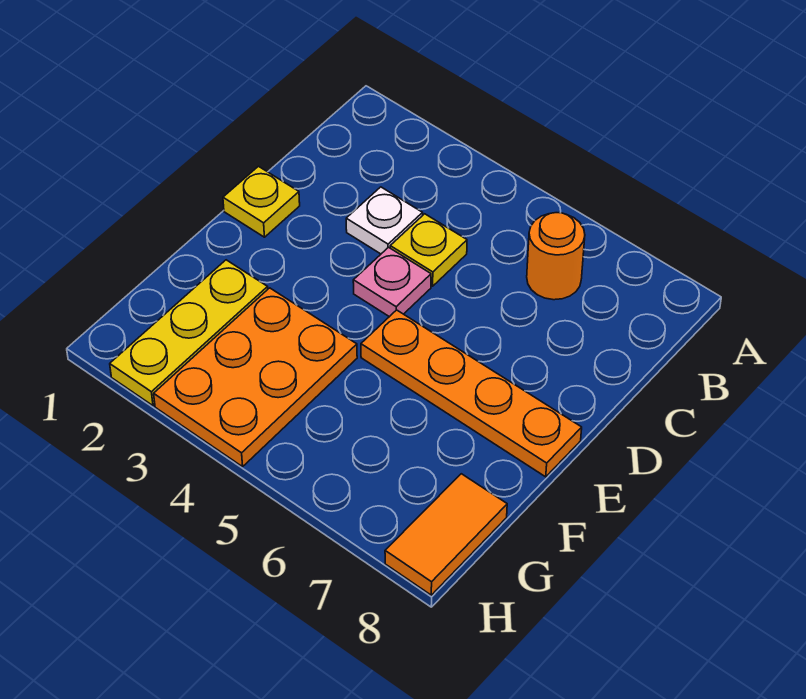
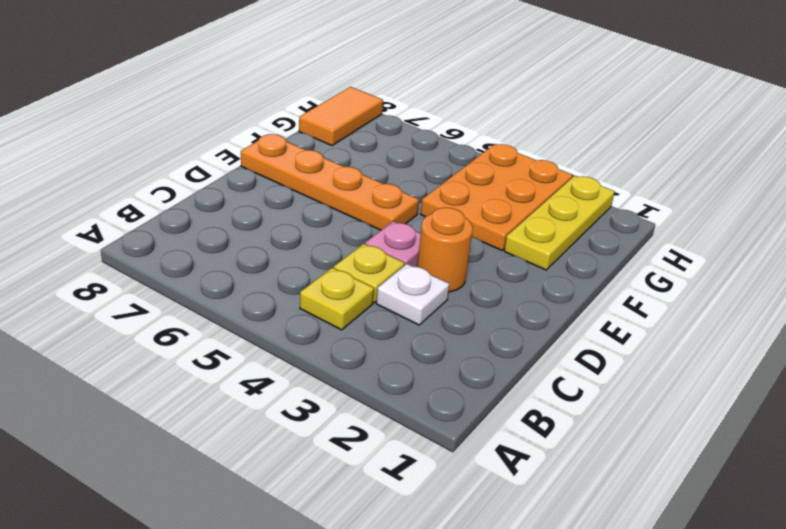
orange round brick B6 level 1 -> orange round brick D3 level 1
yellow plate D1 level 1 -> yellow plate B4 level 1

